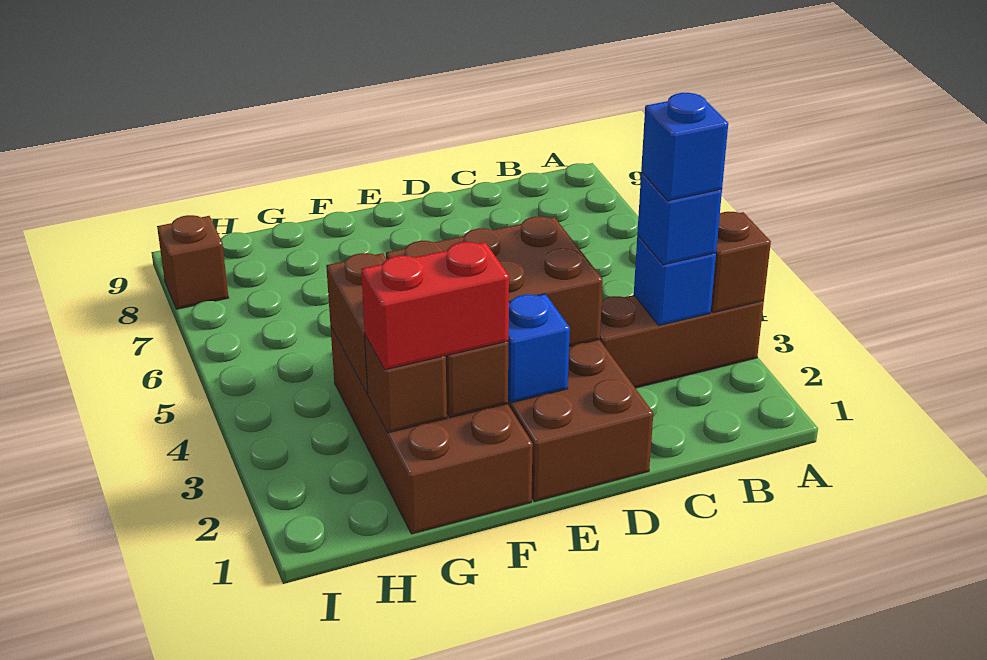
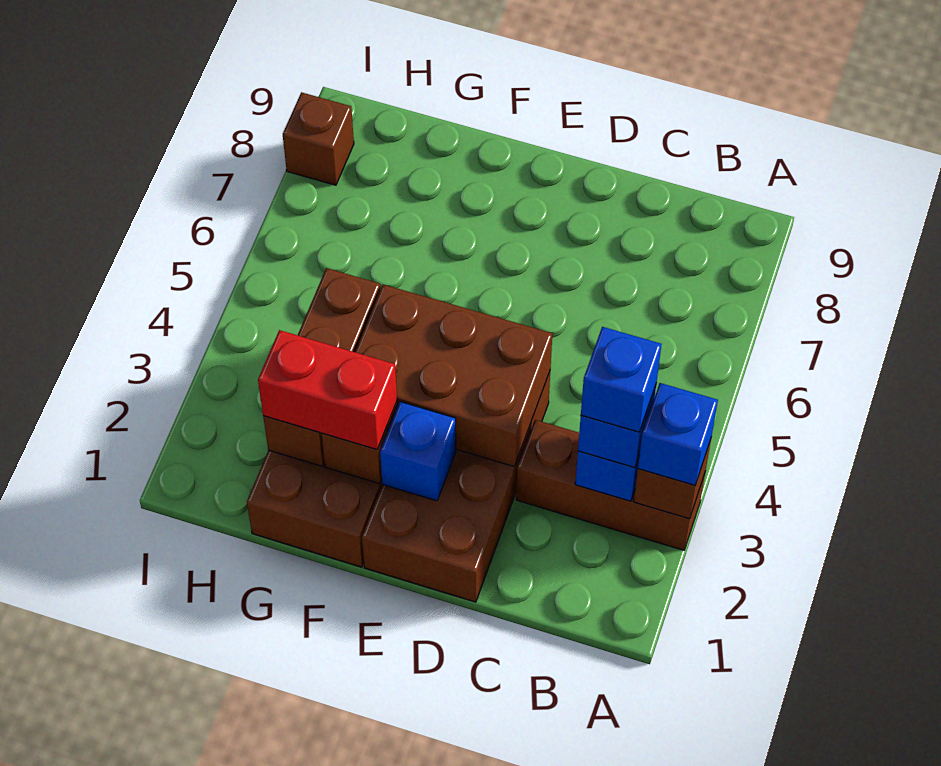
none -> blue brick A3 level 3

